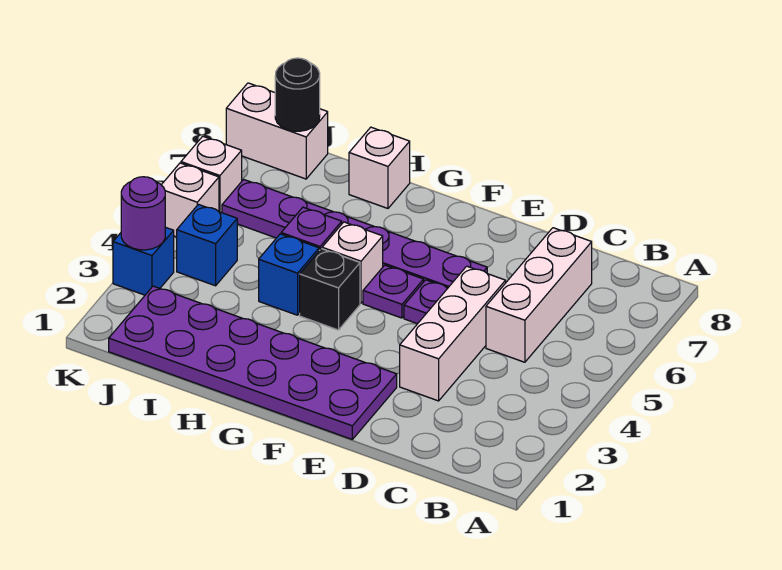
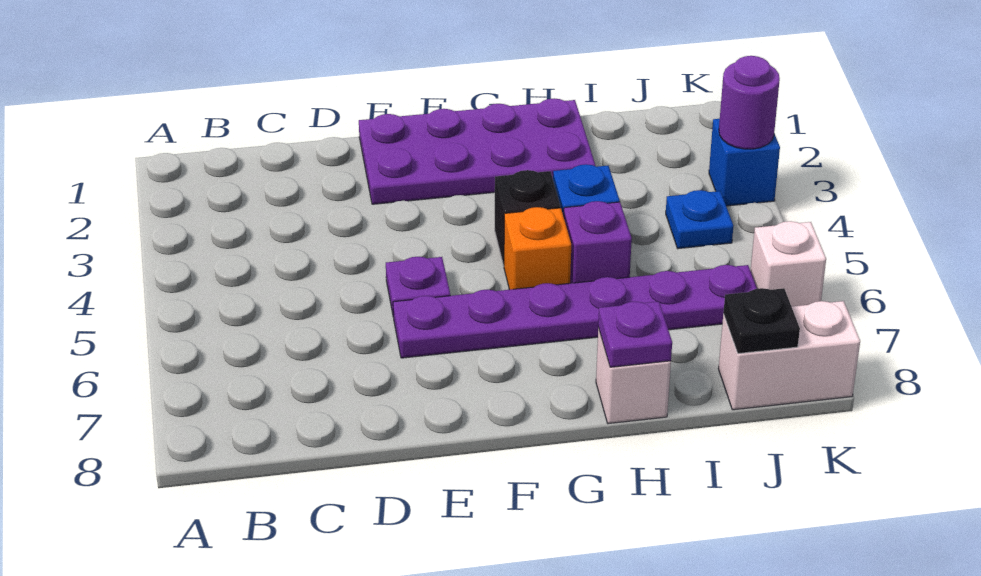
white brick C5:C7 level 1 -> none
white brick D3:D5 level 1 -> none
purple plate E1:J2 level 1 -> purple plate E1:H2 level 1
purple plate F5 level 1 -> purple plate H8 level 2
white brick G5 level 1 -> orange brick G5 level 1
blue brick J4 level 1 -> blue plate J4 level 1
black round brick J8 level 2 -> black plate J8 level 2
white brick K5 level 1 -> none

